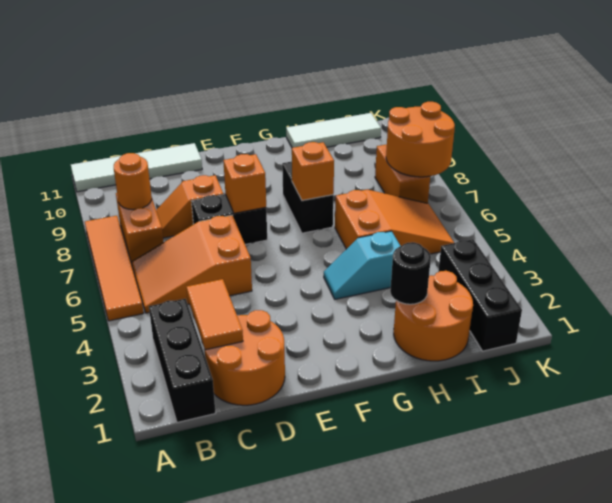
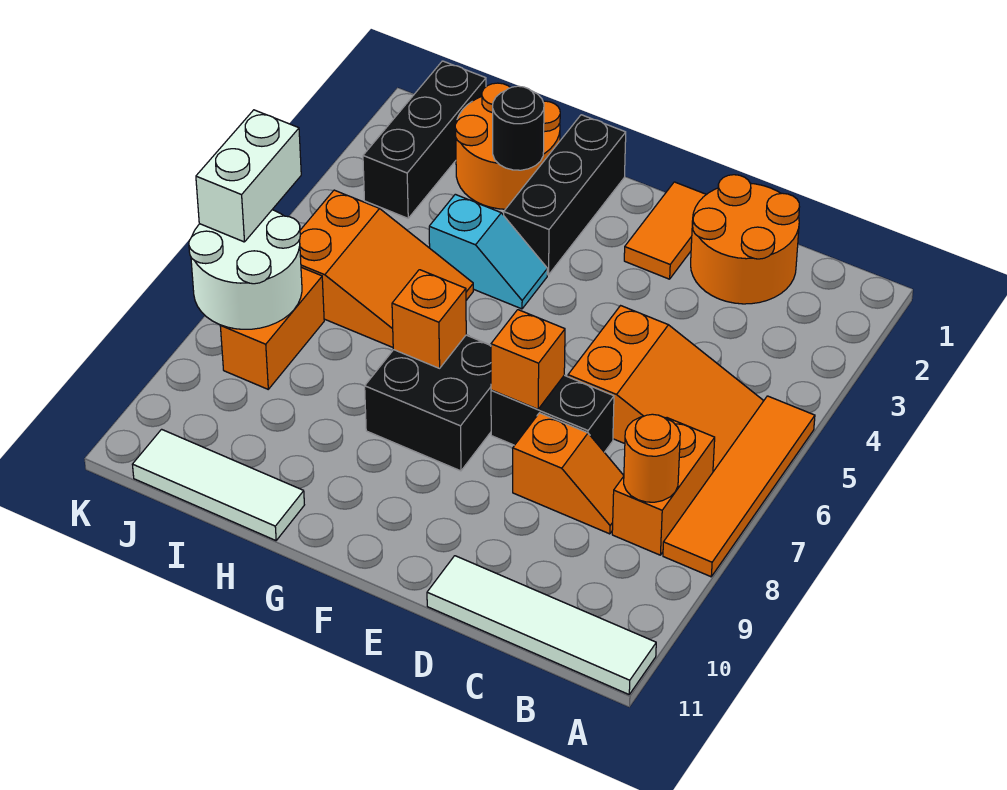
black brick B1:B3 level 1 -> black brick G1:G3 level 1
orange tile C2:C3 level 2 -> orange tile E1:E2 level 1
black brick G7:G8 level 1 -> black brick F7:G8 level 1
orange slope H5:J6 level 1 top H -> orange slope H5:J6 level 1 top J
orange round brick J7:K8 level 2 -> white round brick J7:K8 level 2
none -> white brick K6:K7 level 3

